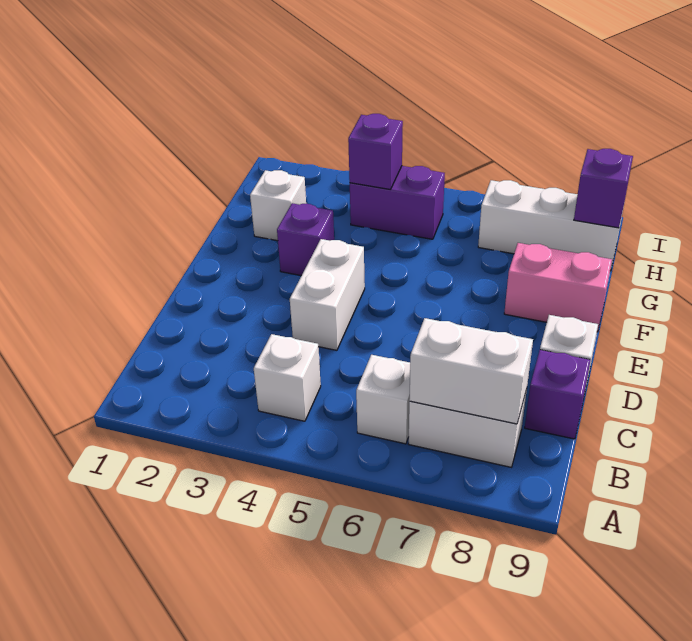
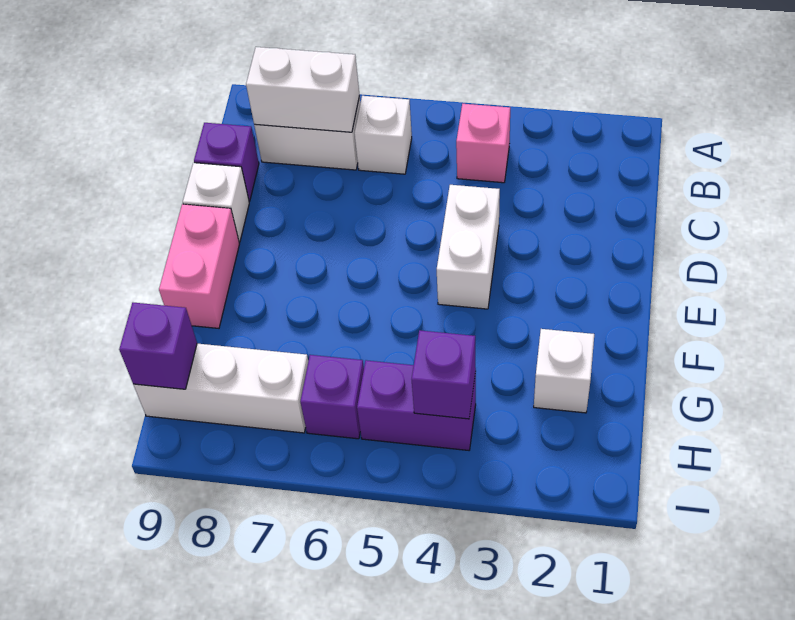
white brick B4 level 1 -> pink brick B4 level 1
purple brick F3 level 1 -> purple brick H6 level 1
pink brick F8:F9 level 1 -> pink brick E9:F9 level 1

